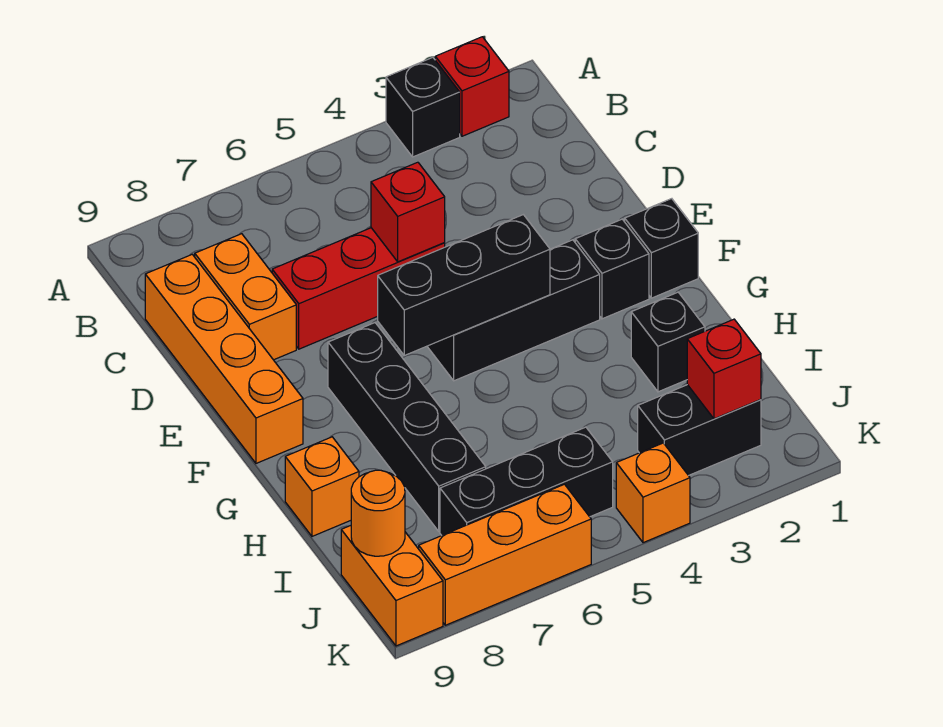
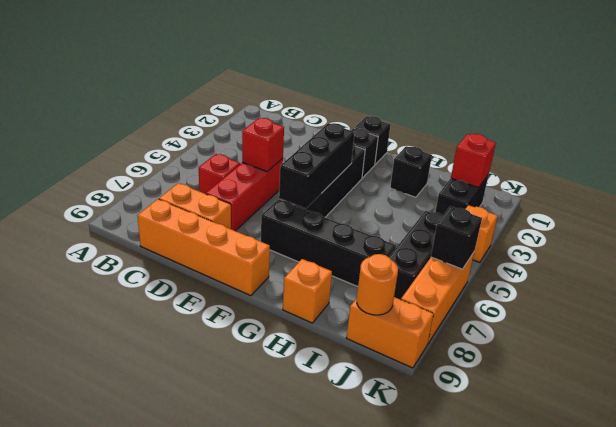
red brick A2 level 1 -> red brick C6 level 1
black brick A3 level 1 -> black brick K6 level 2

